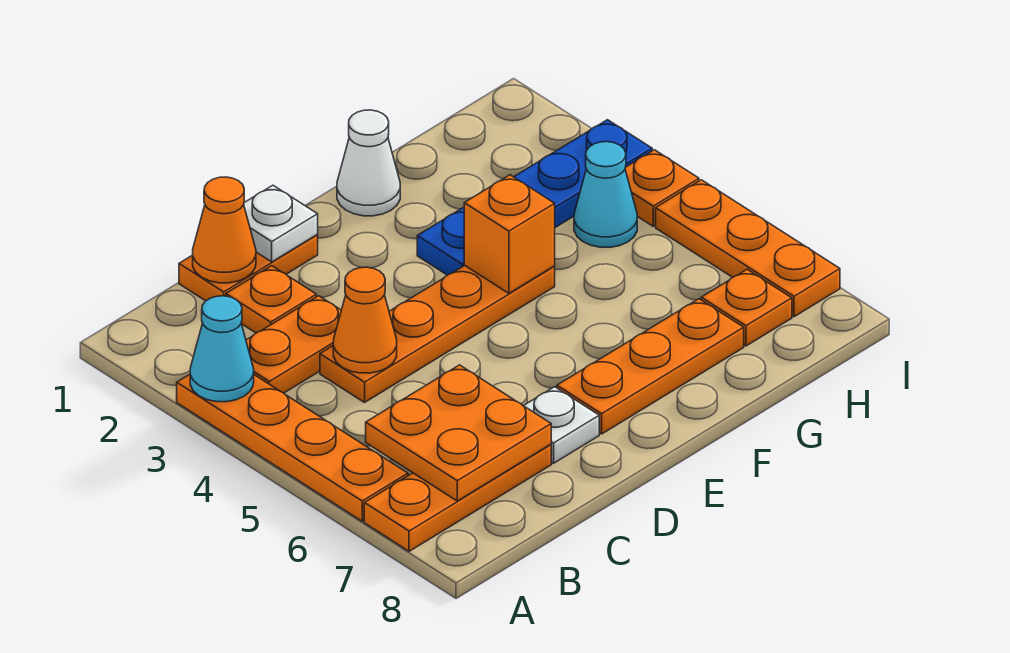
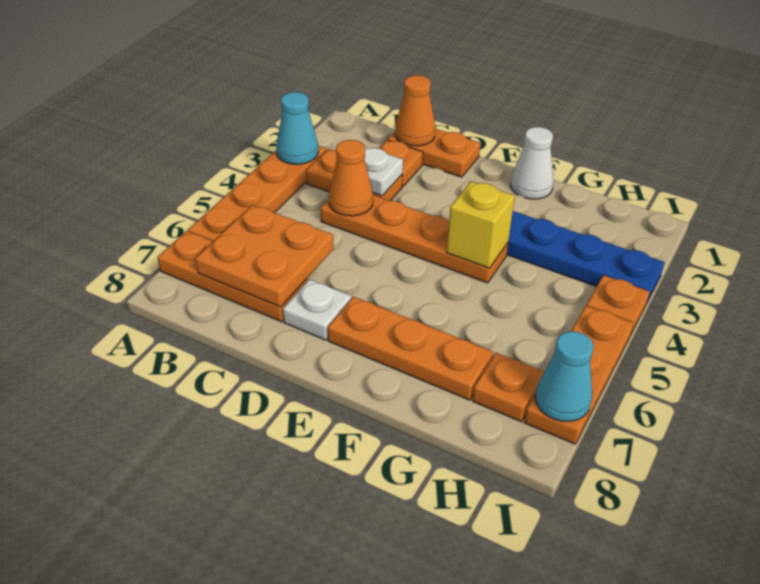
white plate D1 level 2 -> white plate C3 level 2
orange brick F4 level 2 -> yellow brick F4 level 2
cyan cone H4 level 1 -> cyan cone I7 level 2

